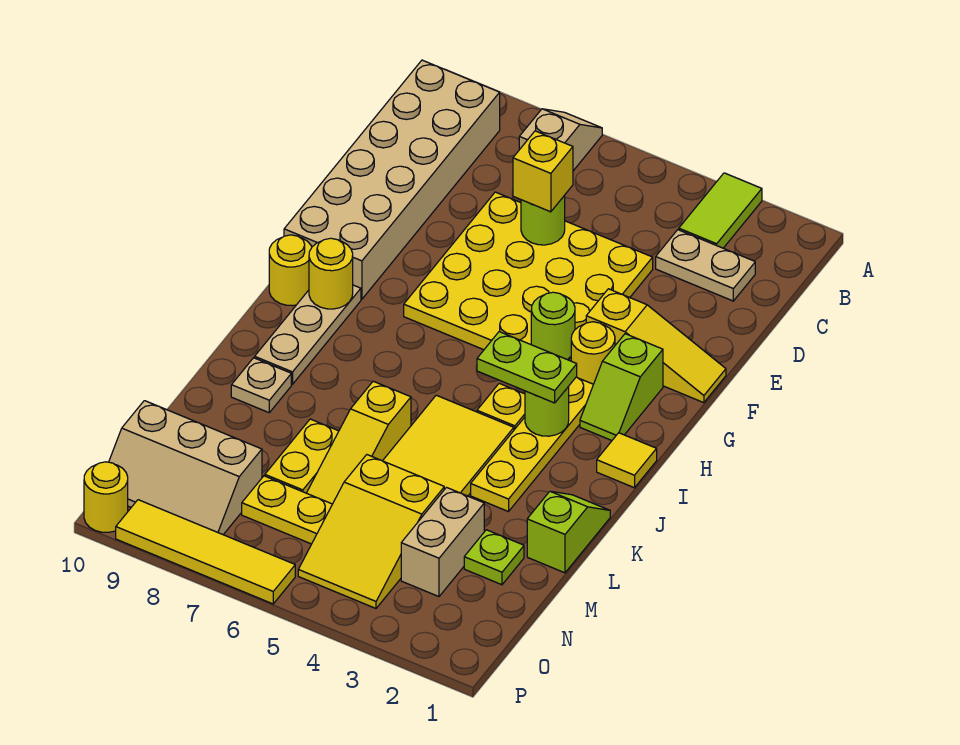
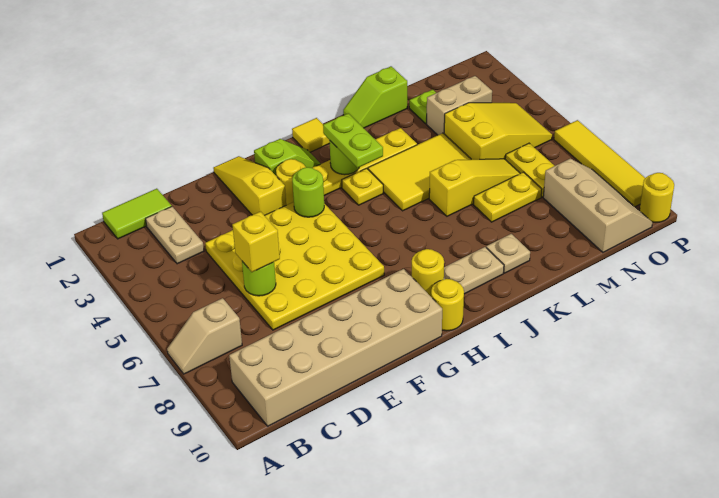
lime tile A3:B3 level 1 -> lime tile B1:C1 level 1

